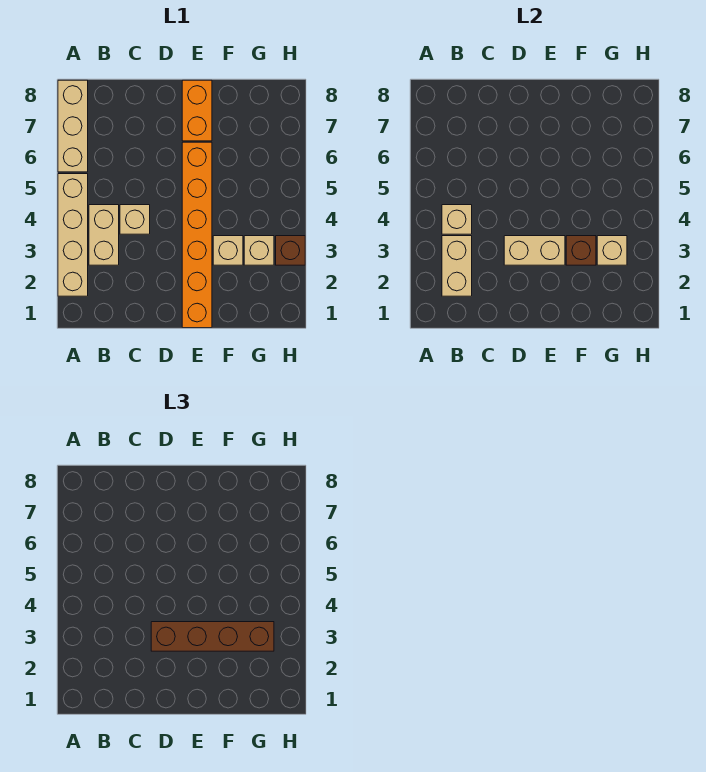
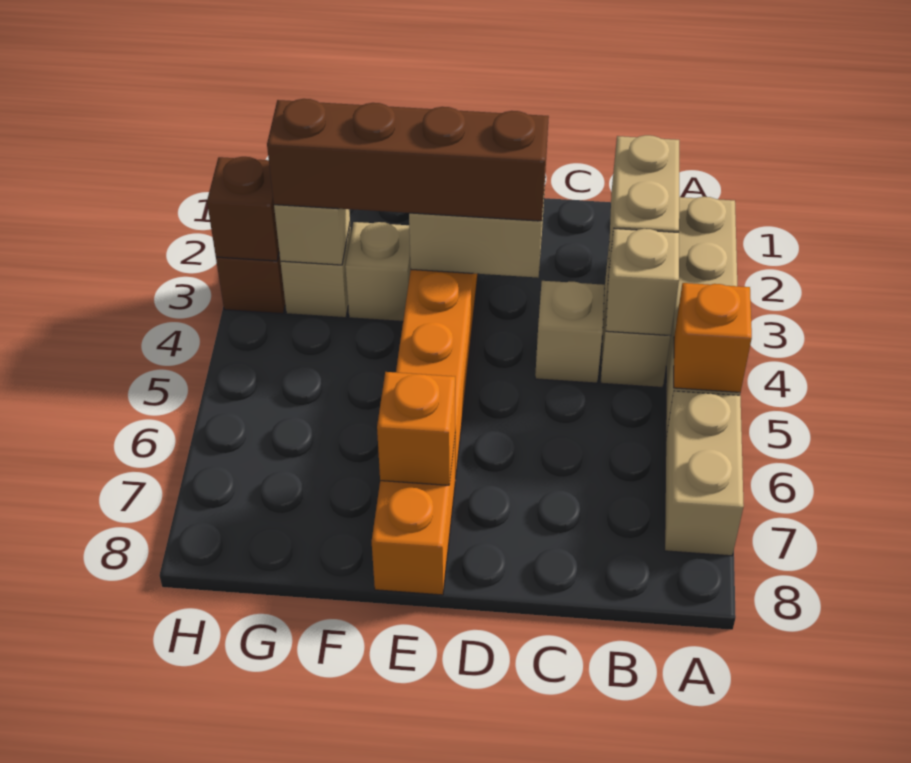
none -> orange brick A5 level 2
tan brick A6:A8 level 1 -> tan brick A6:A7 level 1
none -> orange brick E7 level 2
brown brick F3 level 2 -> brown brick H3 level 2

